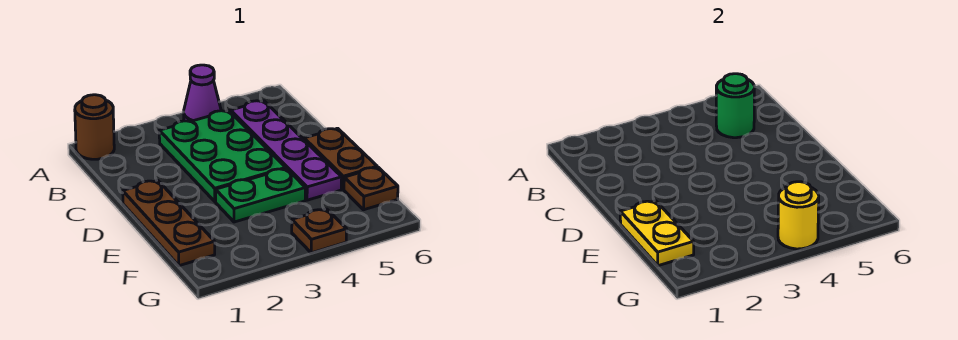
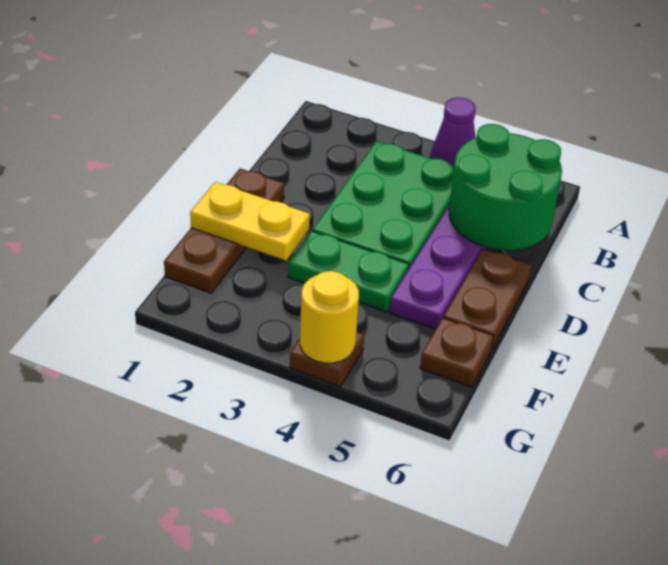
brown round brick A1 level 1 -> none
green round brick B5 level 2 -> green round brick B5:C6 level 2
yellow plate E1:F1 level 2 -> yellow plate E1:E2 level 2

